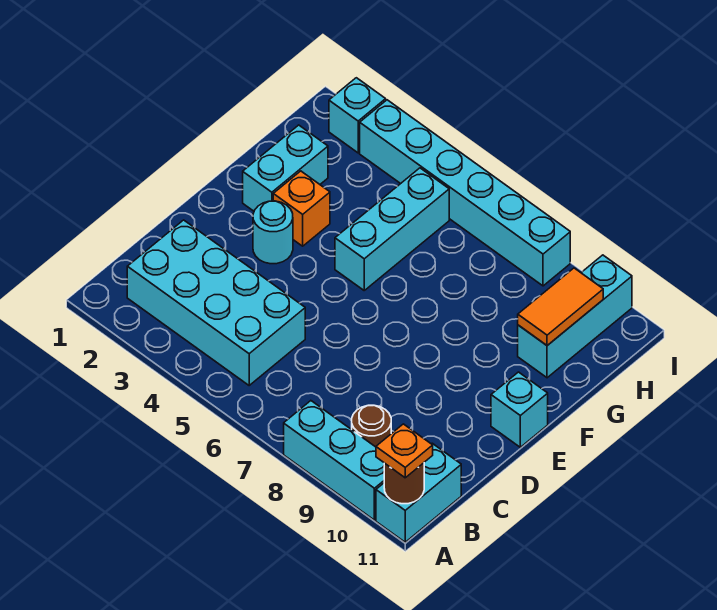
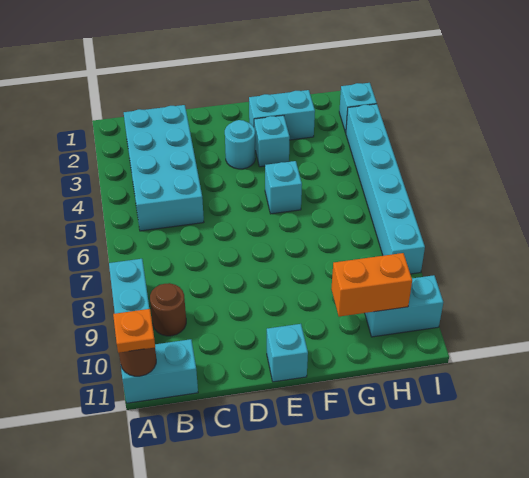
orange brick F3 level 1 -> cyan brick F3 level 1
cyan brick F5:H5 level 1 -> cyan brick F5 level 1
cyan brick G10:I10 level 1 -> cyan brick H10:I10 level 1
orange tile G10:H10 level 2 -> orange brick G10:H10 level 2

